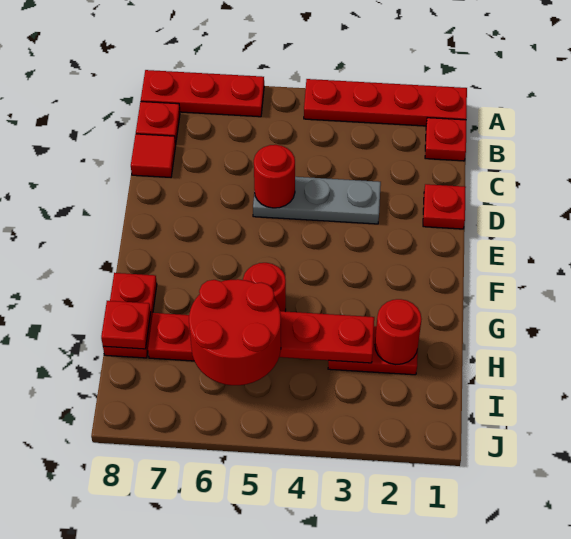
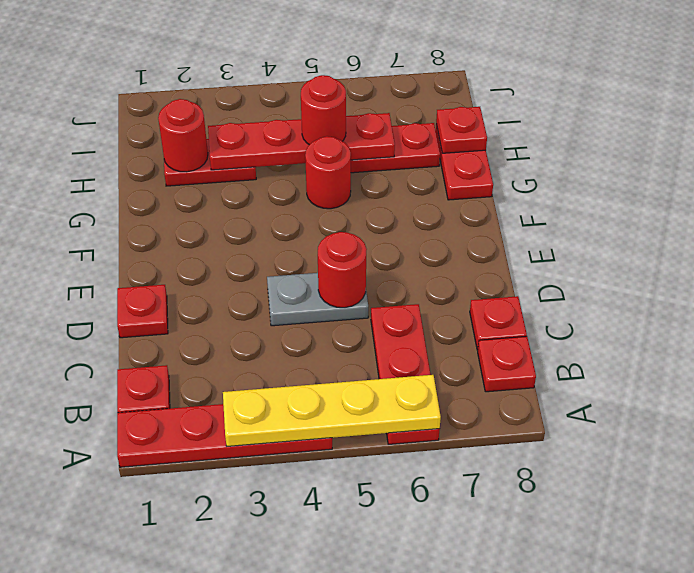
none -> yellow plate A3:A6 level 2
red plate A6:A8 level 1 -> red plate A6:C6 level 1
red tile C8 level 1 -> red plate C8 level 1
grey plate D3:D5 level 1 -> grey plate D4:D5 level 1
red round brick H5:I6 level 3 -> red round brick H5 level 3

